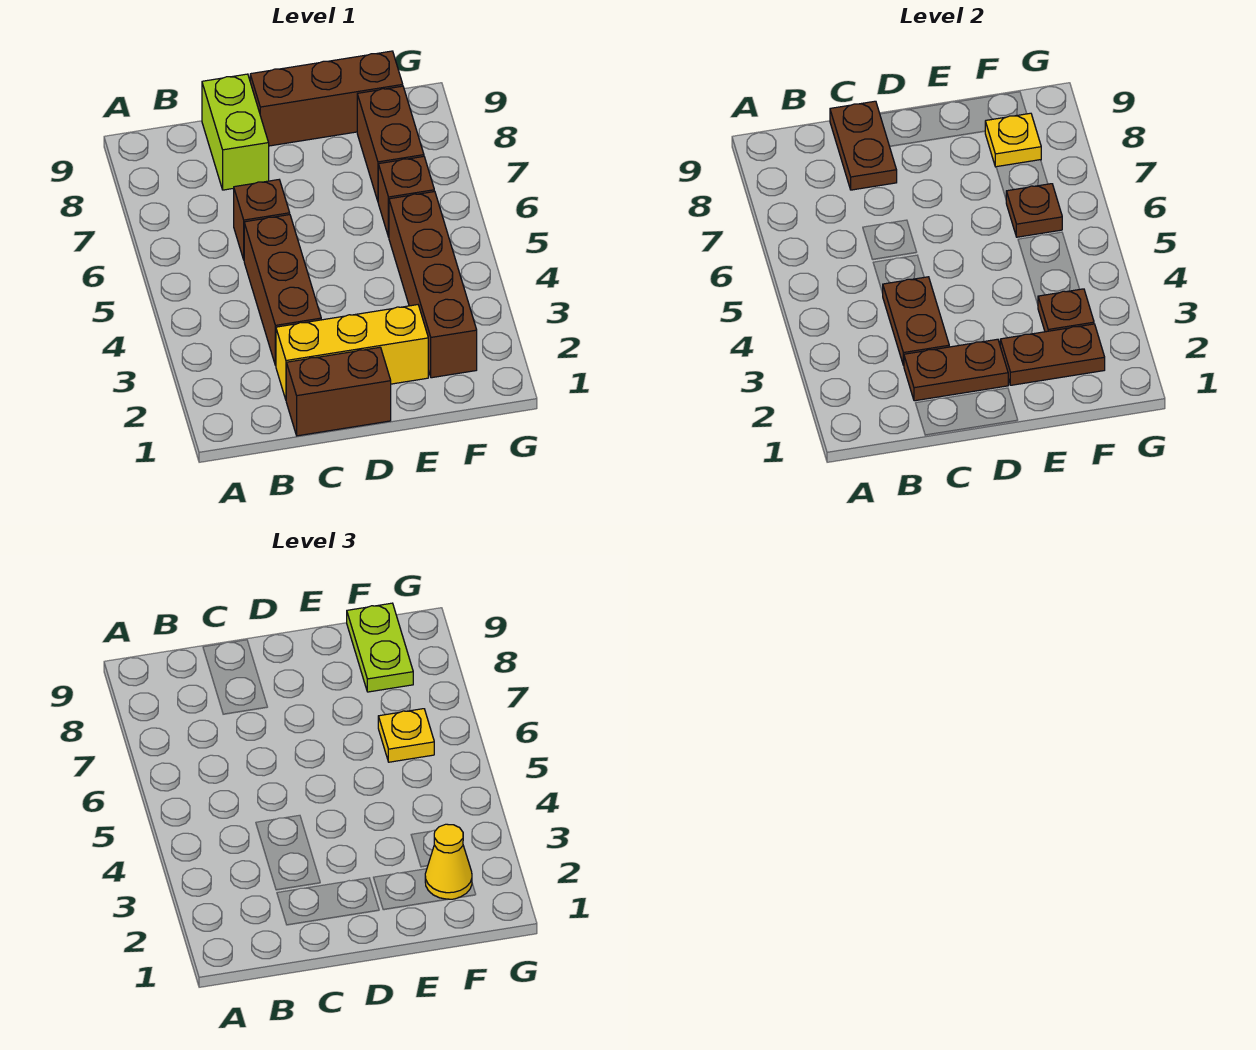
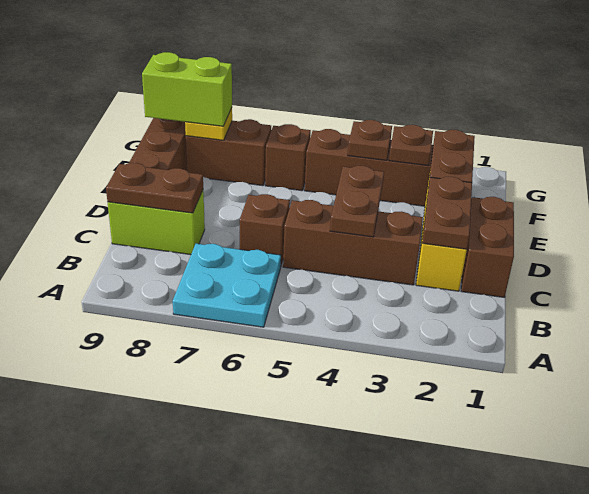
none -> cyan plate A6:B7 level 1
brown plate C3:C4 level 2 -> brown plate C4:D4 level 2
yellow cone F2 level 3 -> none
brown plate F6 level 2 -> brown plate F4 level 2
yellow plate F6 level 3 -> none
lime plate F8:F9 level 3 -> lime brick F8:F9 level 3

